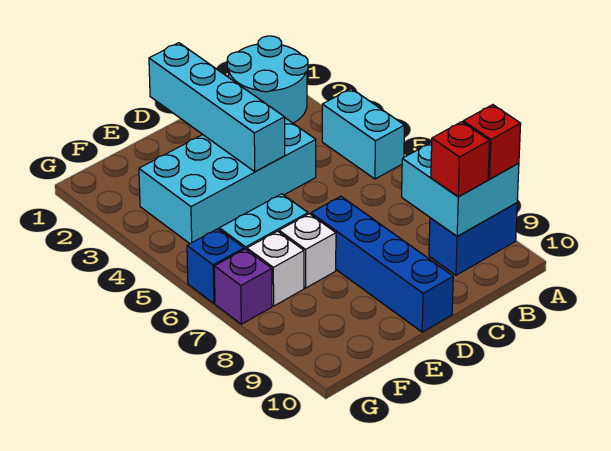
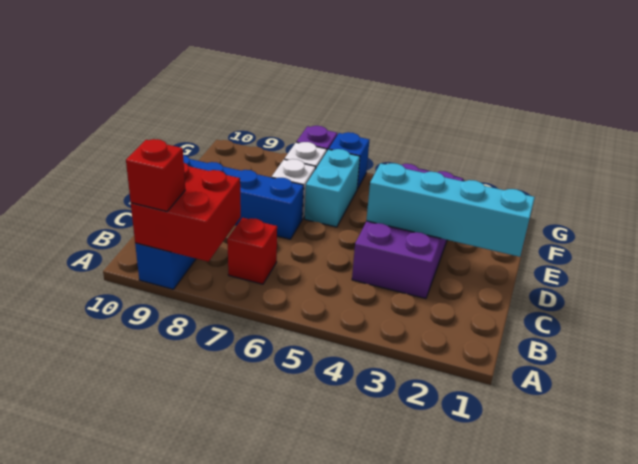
cyan round brick A1:B2 level 1 -> none
cyan brick A4:A5 level 1 -> none
cyan brick A8:B9 level 2 -> red brick A8:B9 level 2
red brick B9 level 3 -> red brick B7 level 1
cyan brick C3:F4 level 1 -> purple brick C3:F4 level 1

